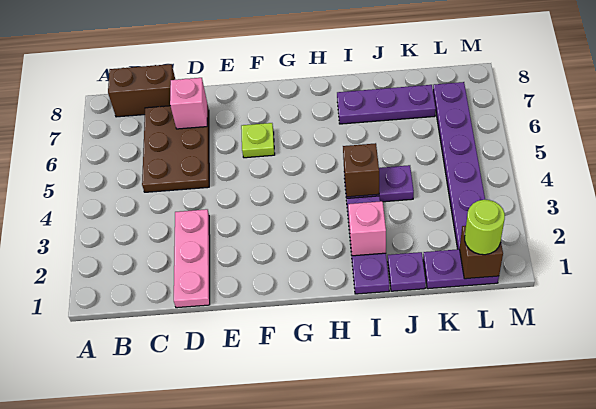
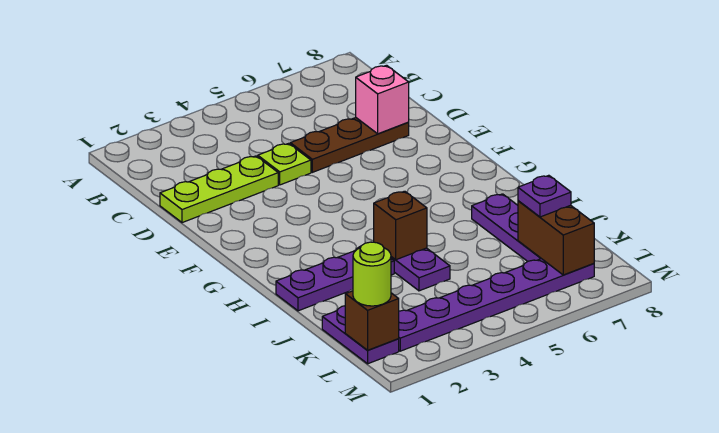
brown brick B8:C8 level 1 -> brown brick K7:L7 level 2
brown plate C5:D7 level 1 -> brown plate D5:D7 level 1
pink plate D1:D3 level 1 -> lime plate D1:D3 level 1
lime plate F6 level 1 -> lime plate D4 level 1
pink brick I2 level 2 -> none
purple plate J1 level 1 -> purple plate K7 level 3

